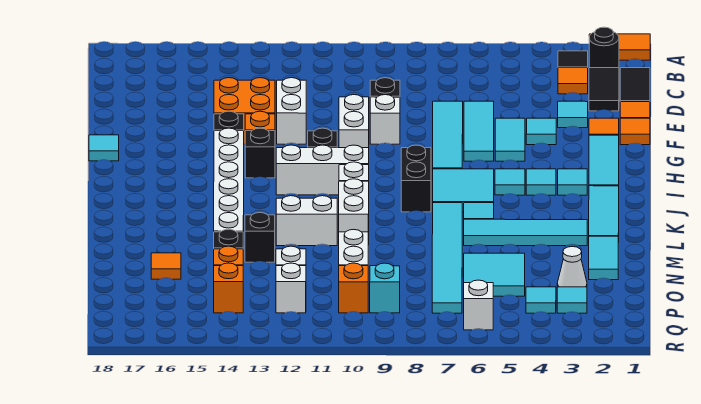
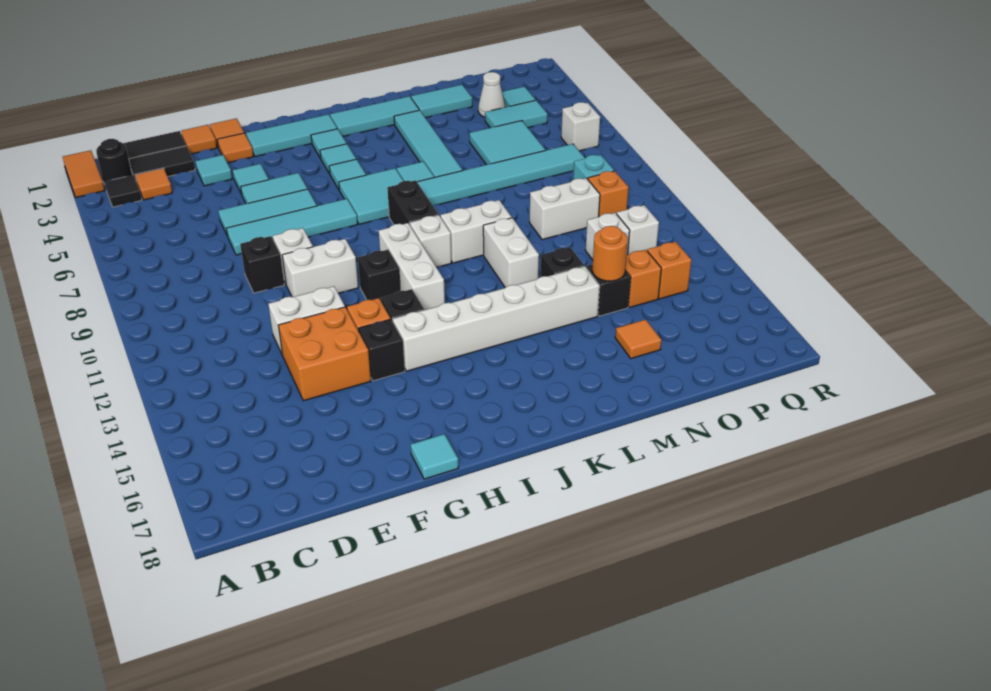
black brick I8:J8 level 1 -> black brick J8:J9 level 1
none -> orange round brick N14 level 2
cyan tile P4 level 1 -> cyan tile O4:P4 level 1

